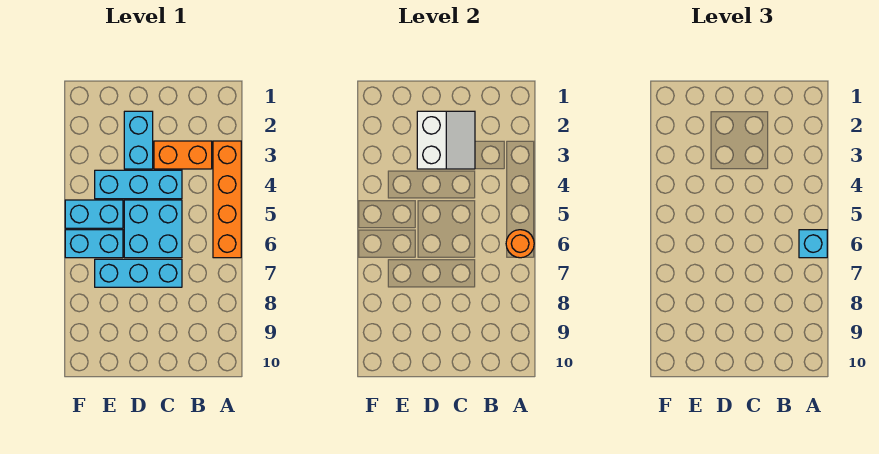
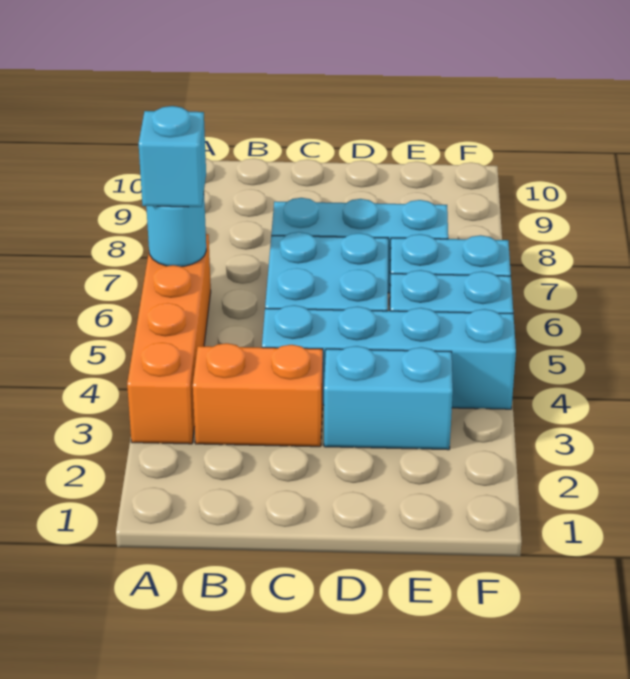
orange round brick A6 level 2 -> cyan round brick A6 level 2
white slope C2:D3 level 2 top D -> none
cyan brick C4:E4 level 1 -> cyan brick C4:F4 level 1
cyan brick D2:D3 level 1 -> cyan brick D3:E3 level 1

